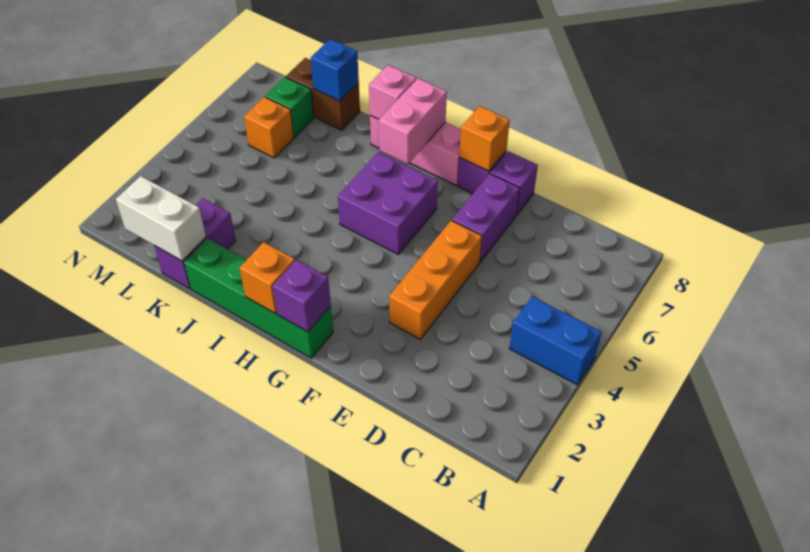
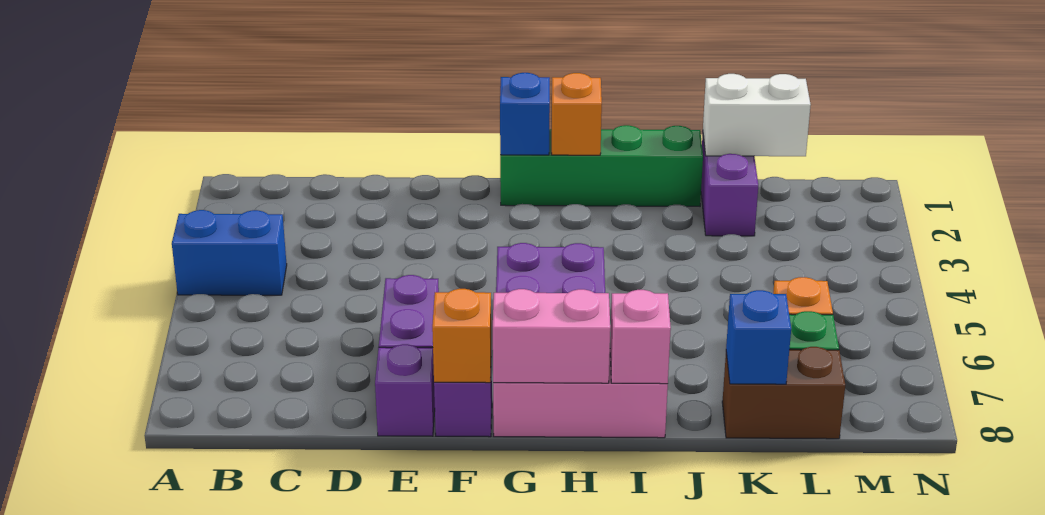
orange brick E3:E5 level 1 -> none
purple brick G1 level 2 -> blue brick G1 level 2
pink brick H7:H8 level 2 -> pink brick G8:H8 level 2

